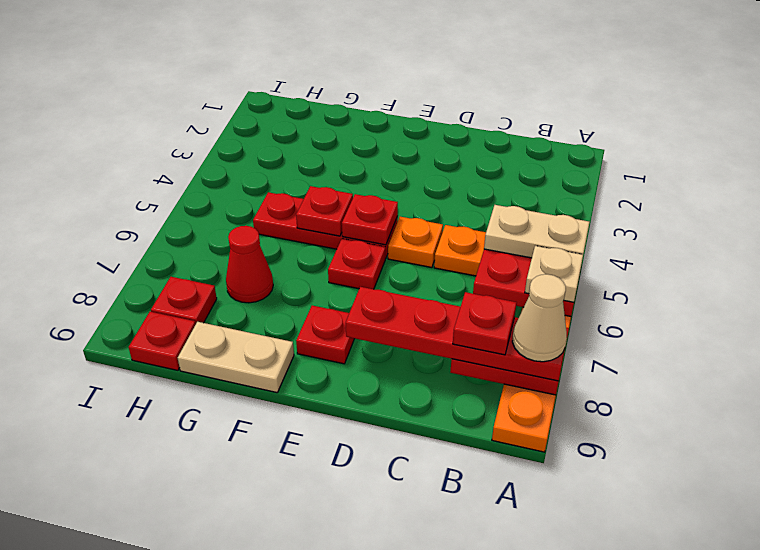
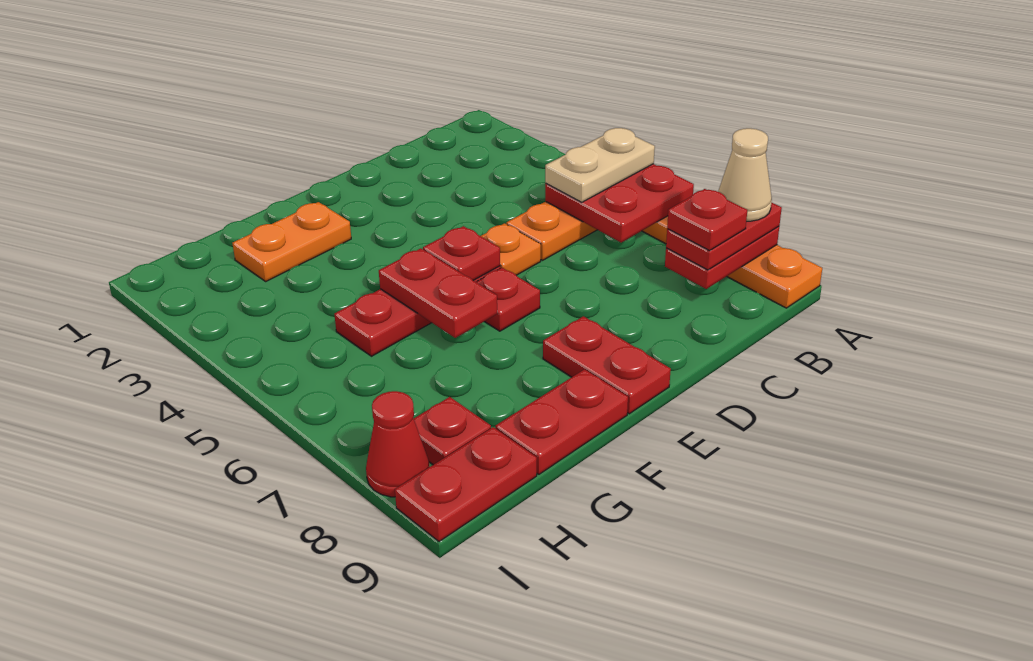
tan plate A6 level 3 -> none
red plate A8:D8 level 3 -> red plate A8:B8 level 3
red plate E8 level 1 -> red plate E8:E9 level 1
none -> orange plate F2:G2 level 1
red plate F5 level 2 -> red plate F5:F6 level 2
tan plate F9:G9 level 1 -> red plate F9:G9 level 1
red cone G7 level 1 -> red cone I8 level 1
red plate H9 level 1 -> red plate H9:I9 level 1

